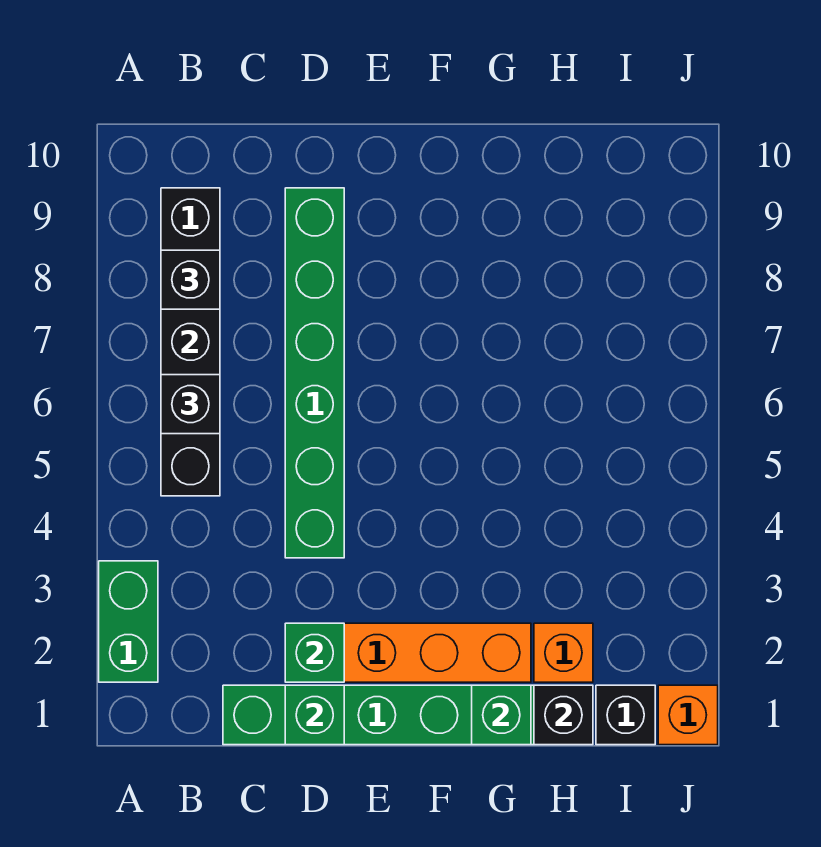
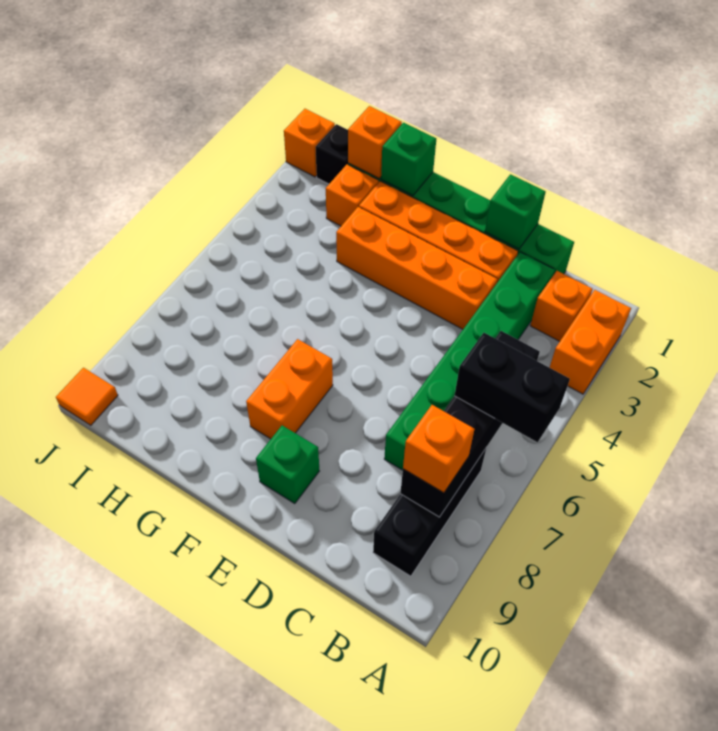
green brick A2:A3 level 1 -> orange brick A2:A3 level 1
none -> orange brick B2 level 1
black brick B6 level 3 -> black brick A6:B6 level 3
black brick B8 level 3 -> orange brick B8 level 3
green brick D2 level 2 -> green brick E9 level 1
none -> orange brick D3:G3 level 1
green brick D4:D9 level 1 -> green brick C2:C7 level 1
none -> orange brick F7:F8 level 1
black brick H1 level 2 -> orange brick H1 level 2
none -> orange tile J10 level 1

